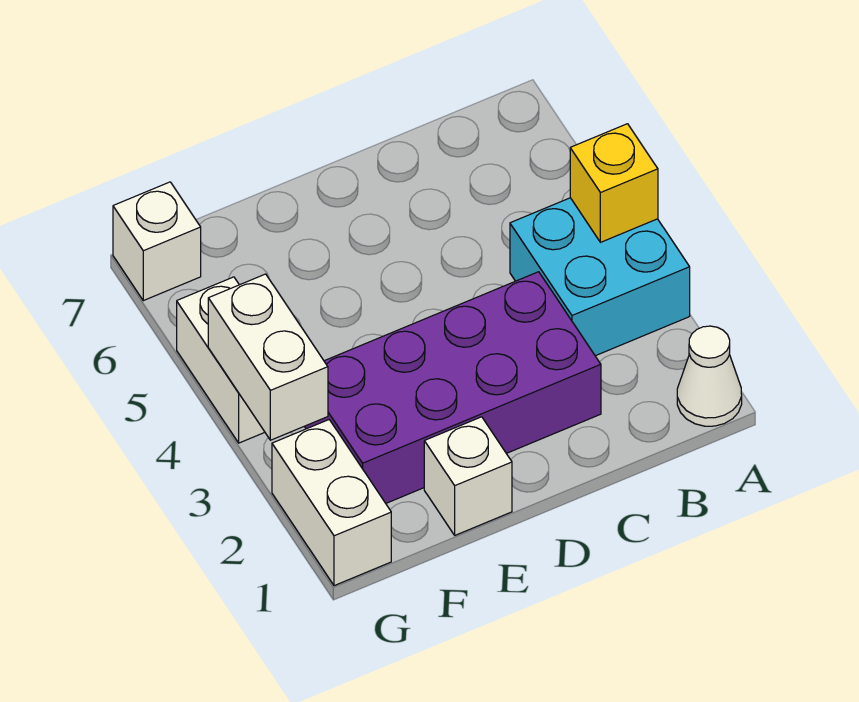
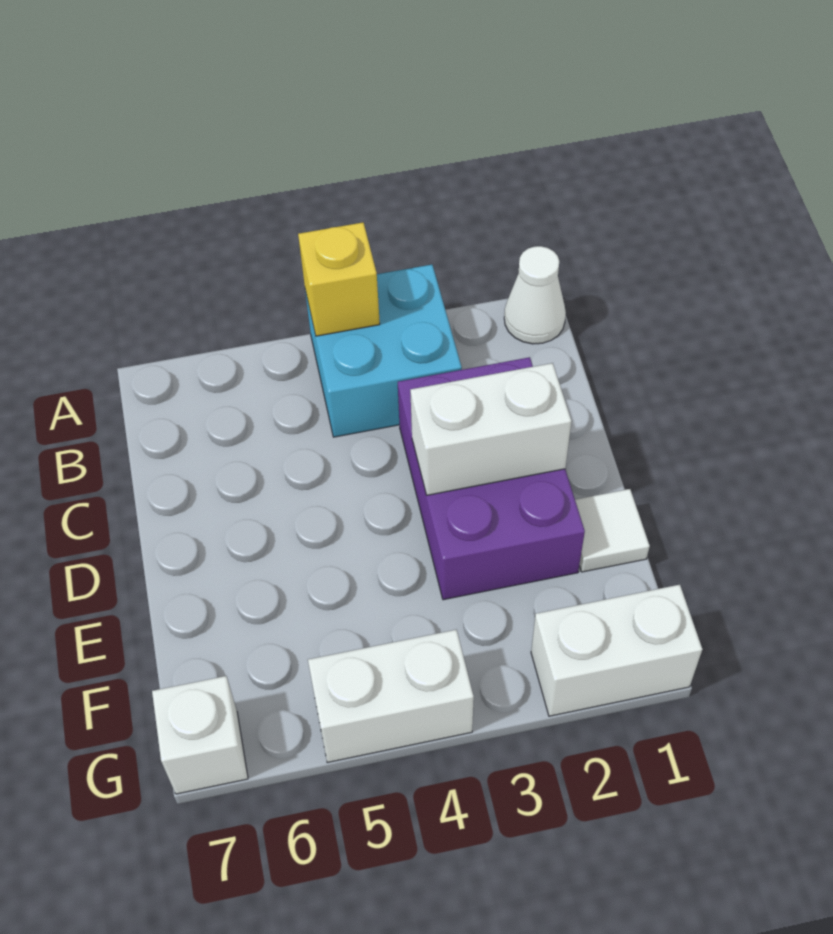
purple brick C2:F3 level 1 -> purple brick C2:E3 level 1
white brick E1 level 1 -> white tile E1 level 1
white brick G3:G4 level 2 -> white brick D2:D3 level 2

